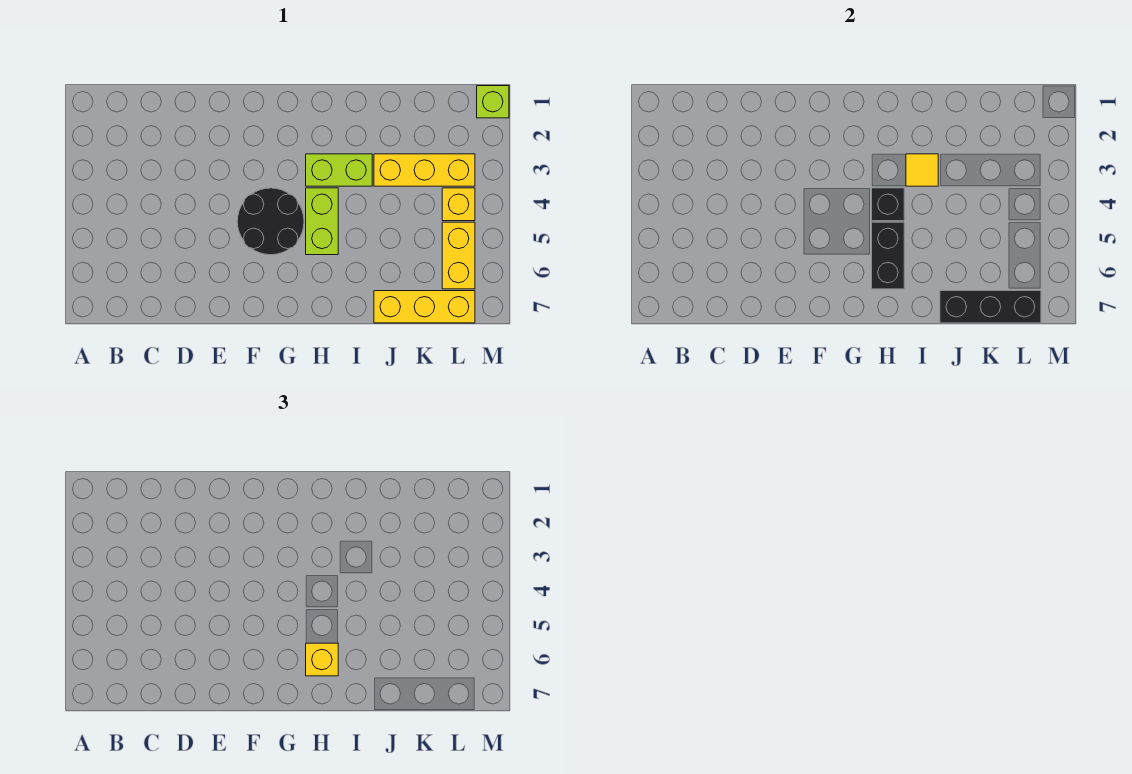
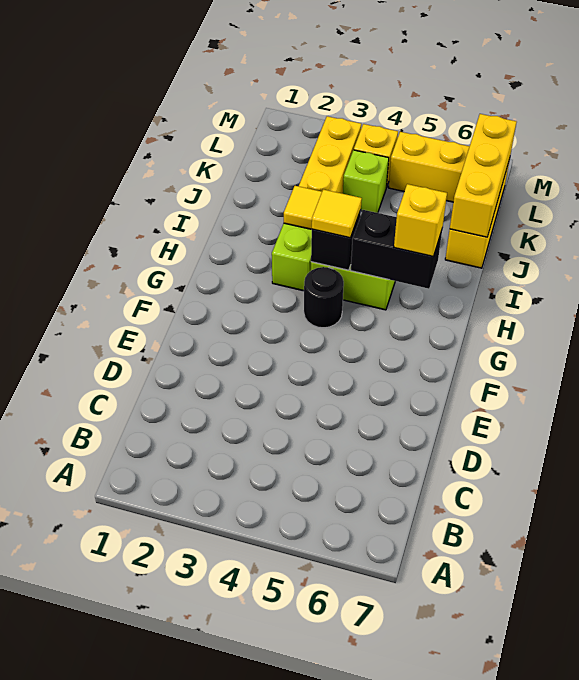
black round brick F4:G5 level 1 -> black round brick G4 level 1
none -> yellow tile H4 level 3
black brick J7:L7 level 2 -> yellow brick J7:L7 level 2
lime brick M1 level 1 -> lime brick K4 level 1

